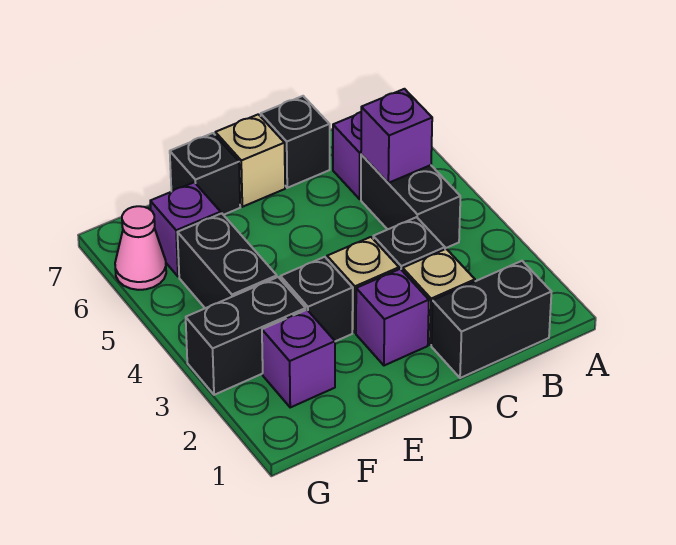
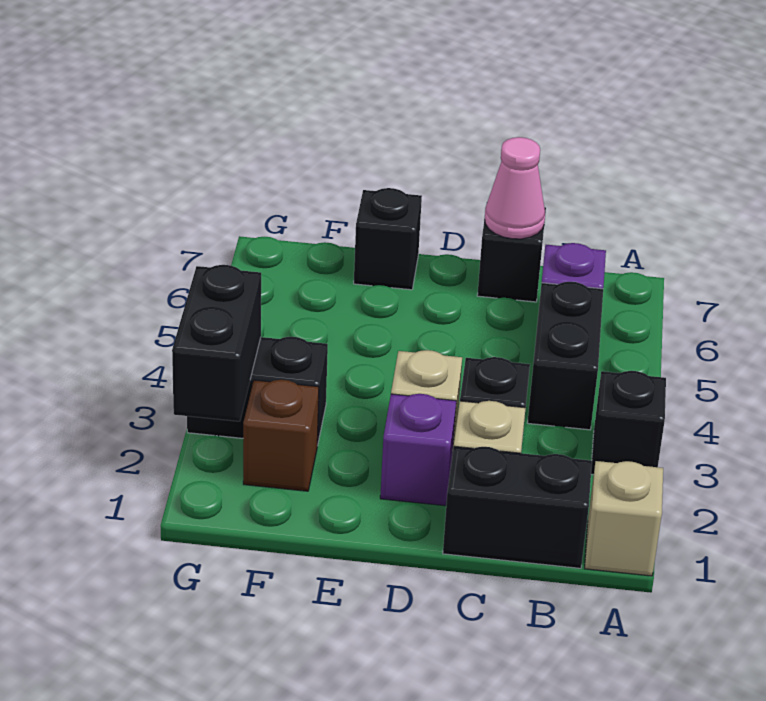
purple brick B5 level 2 -> none
tan brick D7 level 1 -> tan brick A1 level 1
black brick E3 level 1 -> black brick A3 level 1
purple brick F2 level 1 -> brown brick F2 level 1
black brick F4:F5 level 1 -> black brick G2:G3 level 2
purple brick F6 level 1 -> none
pink cone G6 level 1 -> pink cone C7 level 2

